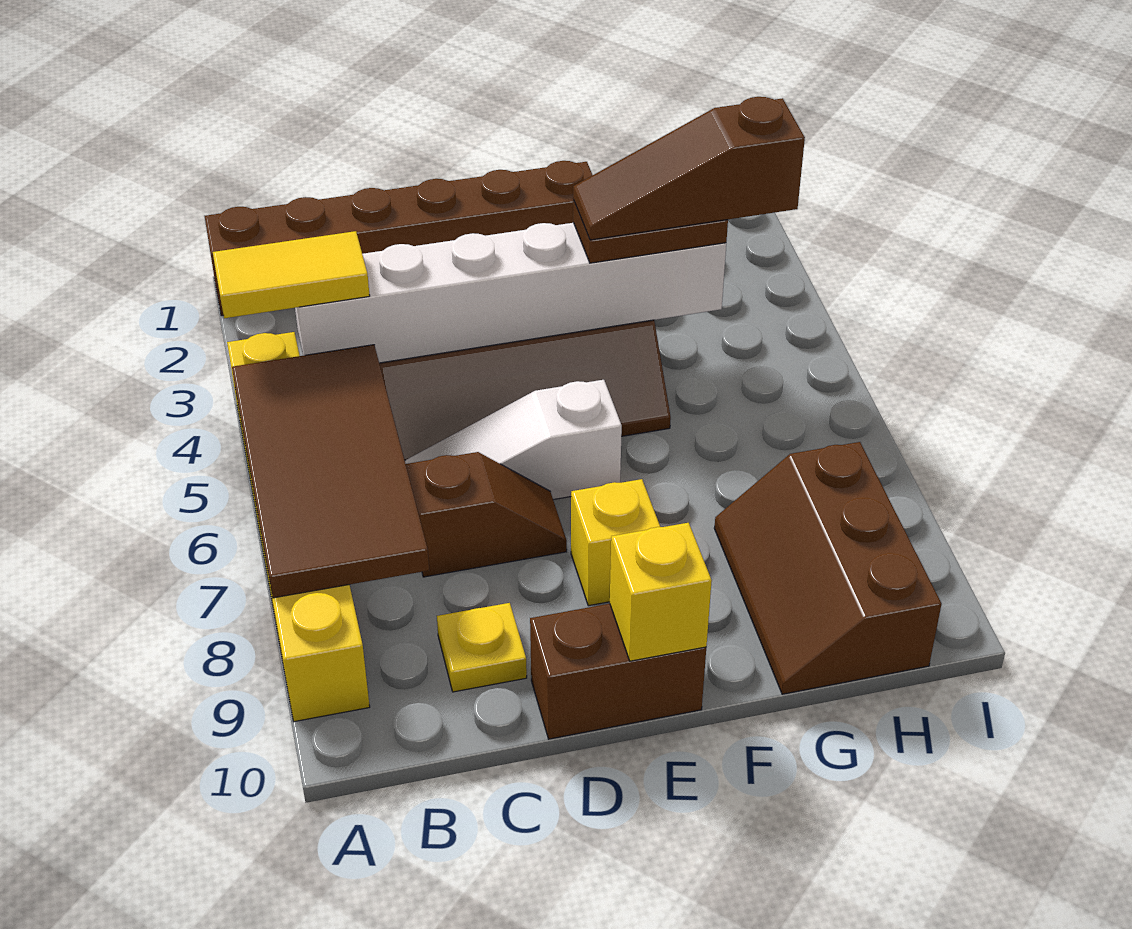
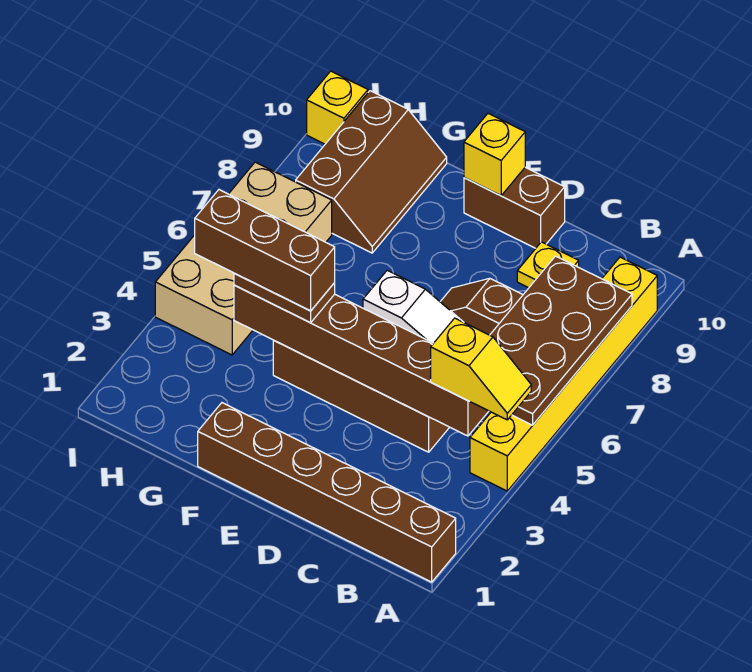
yellow tile A4:B4 level 3 -> yellow slope A4:B4 level 3 top B
brown tile A5:B8 level 2 -> brown plate A5:B8 level 2
white brick B4:G4 level 2 -> brown brick B4:G4 level 2
yellow brick E8 level 1 -> yellow brick I10 level 1
brown slope F4:H4 level 4 top H -> brown brick F4:H4 level 4
none -> tan brick H4:I7 level 1

